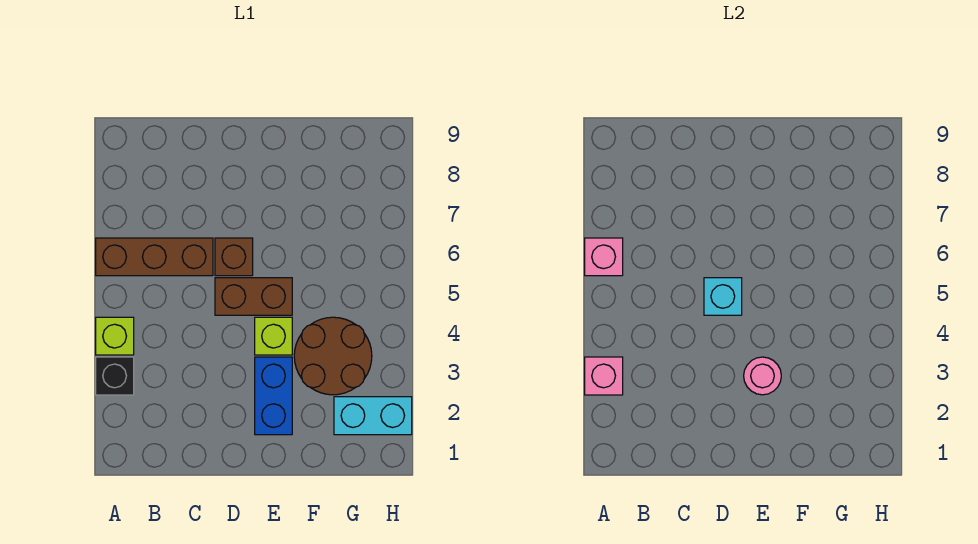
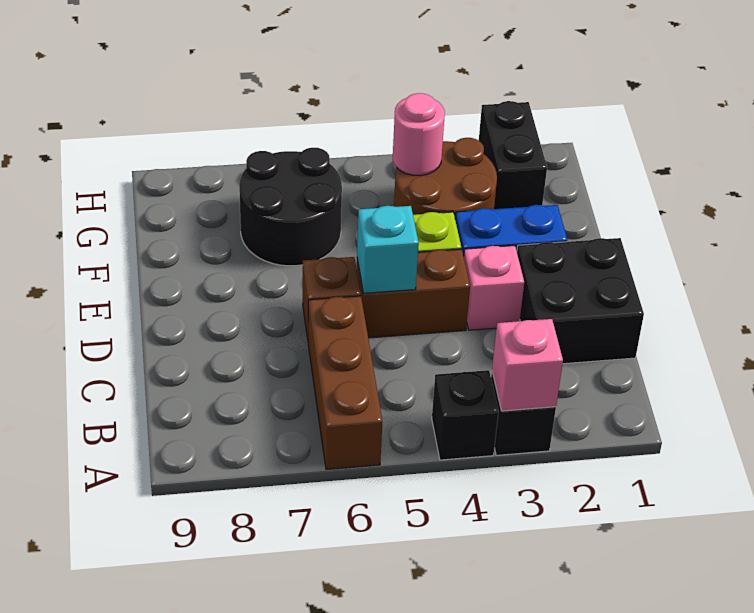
lime brick A4 level 1 -> black brick A4 level 1
pink brick A6 level 2 -> pink brick D3 level 1
none -> black brick C1:D2 level 1
brown brick D5:E5 level 1 -> brown brick D4:D5 level 1
pink round brick E3 level 2 -> pink round brick G4 level 2
none -> black round brick F6:G7 level 1
cyan brick G2:H2 level 1 -> black brick G2:H2 level 1

